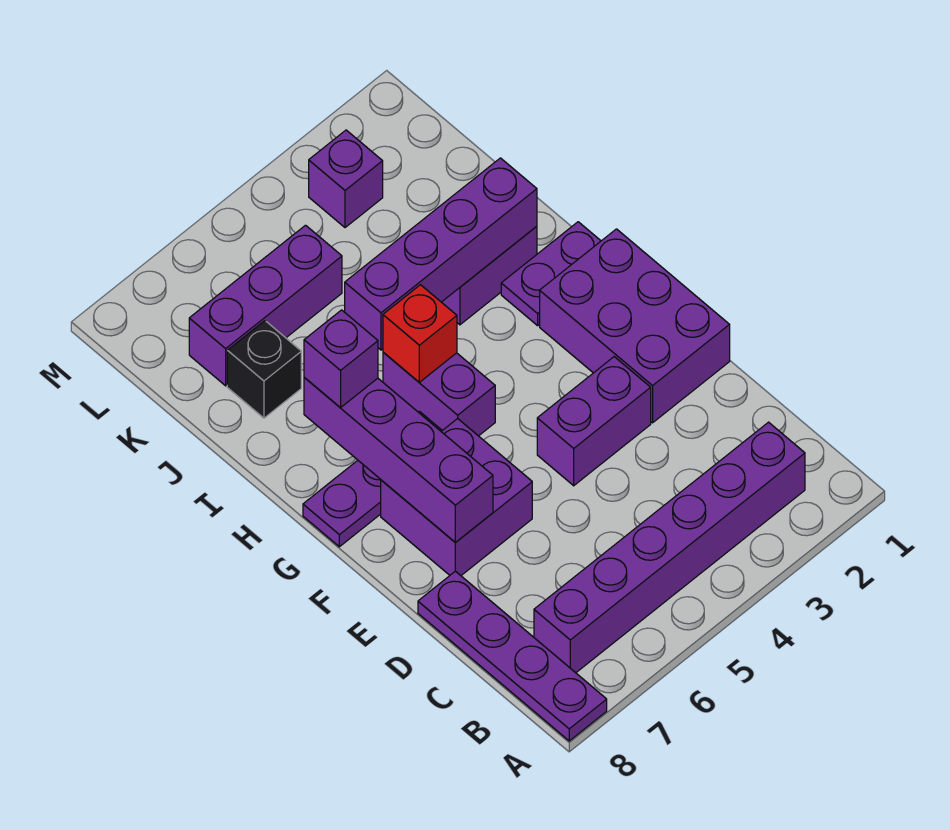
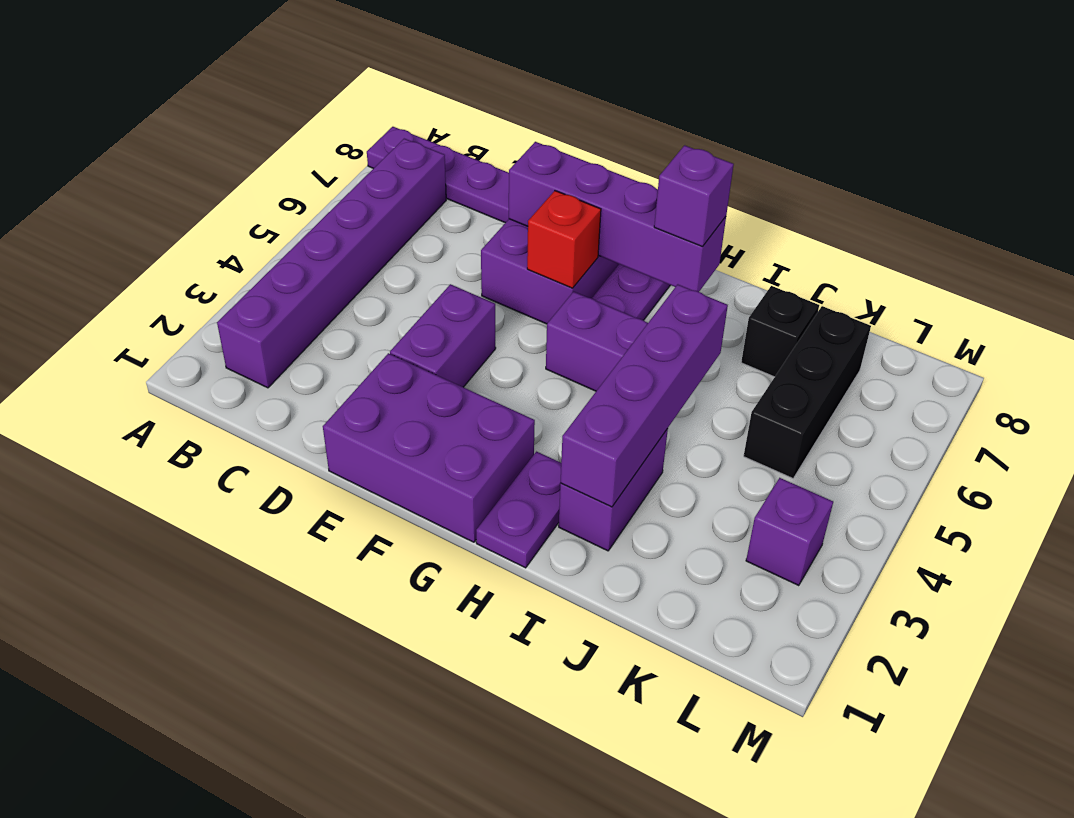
red brick H5 level 2 -> red brick F6 level 2
purple brick K5:K7 level 1 -> black brick K5:K7 level 1

